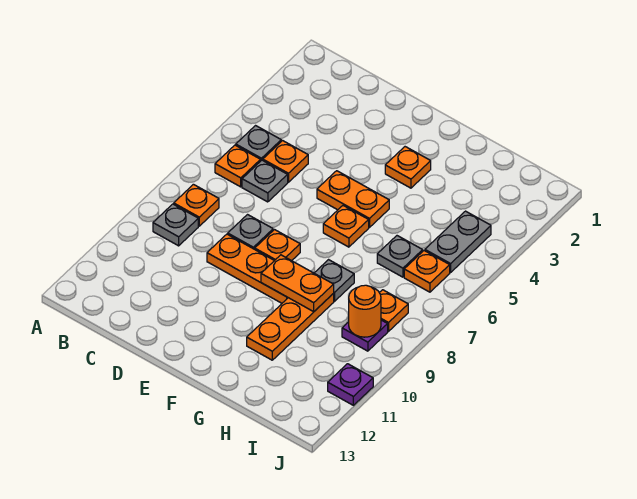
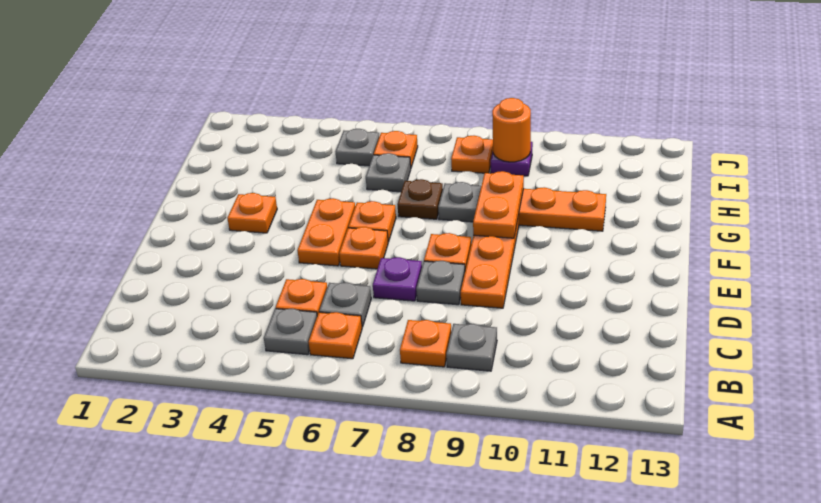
none -> orange plate E6 level 1
none -> brown plate G7 level 1
grey plate I4:I5 level 1 -> grey plate I5 level 1
purple plate J11 level 1 -> purple plate D7 level 1

